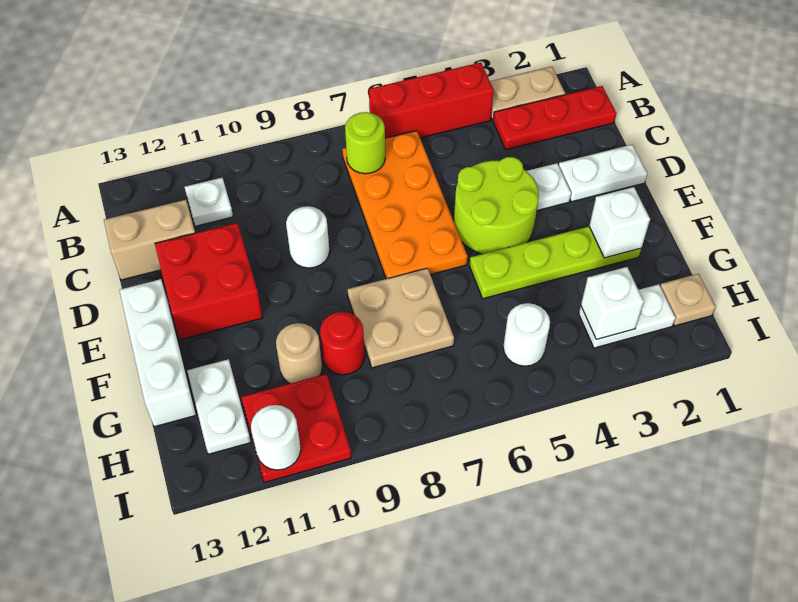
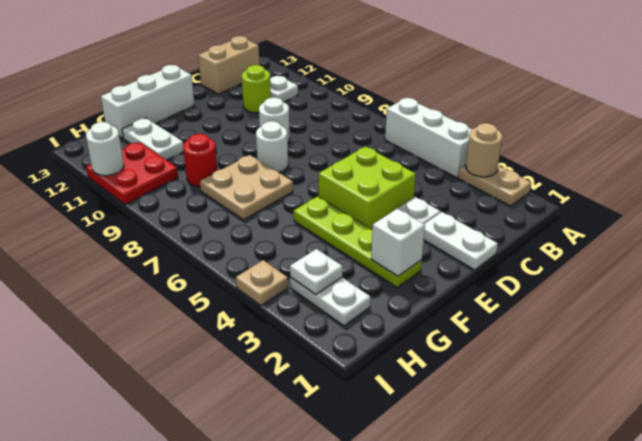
red brick A4:A6 level 1 -> white brick A4:A6 level 1
red plate B1:B3 level 1 -> none
orange plate B6:E7 level 1 -> none
lime round brick B7 level 2 -> lime round brick C11 level 1
tan brick C12:C13 level 1 -> tan brick B13:C13 level 1
lime round brick D4:E5 level 1 -> lime brick D4:E5 level 1
red brick D11:E12 level 1 -> none
tan round brick G10 level 1 -> tan round brick A3 level 2
white plate G12:H12 level 1 -> white plate G11:G12 level 1
tan plate H1 level 1 -> tan plate I4 level 1
white brick H3 level 2 -> white plate H3 level 2
white round brick H5 level 1 -> white round brick E8 level 1

